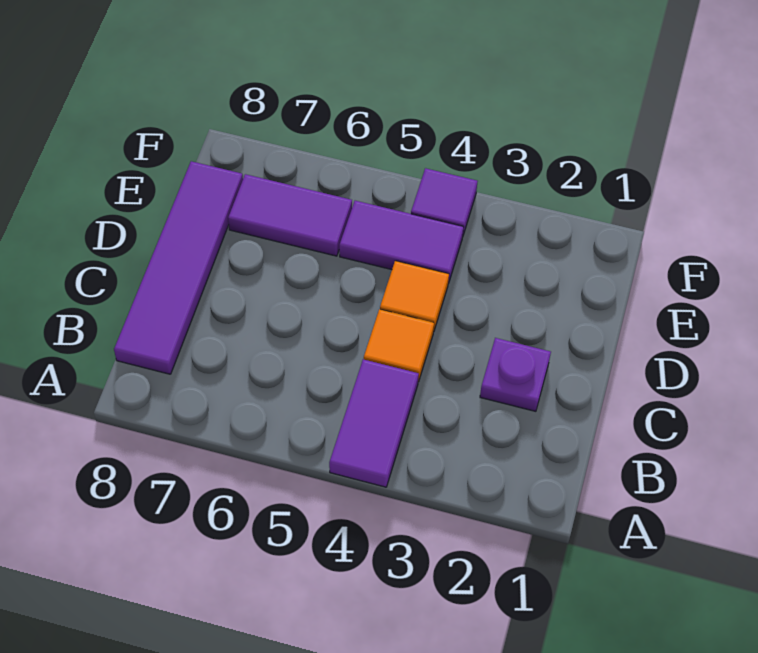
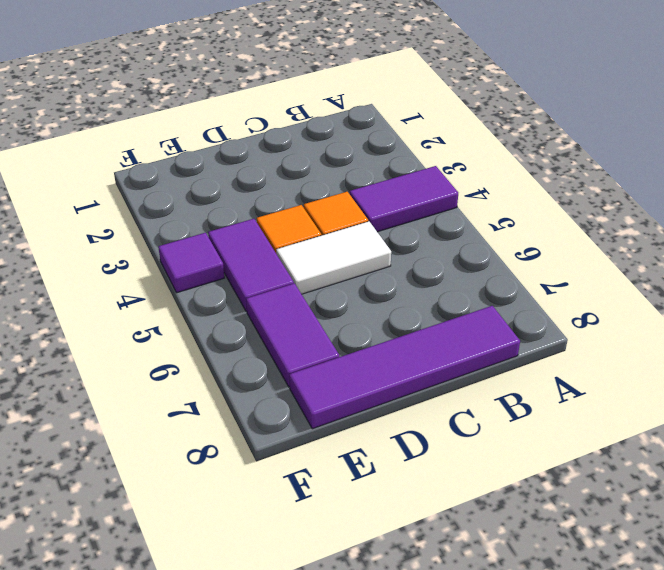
purple plate C2 level 1 -> none
none -> white tile C5:D5 level 1

